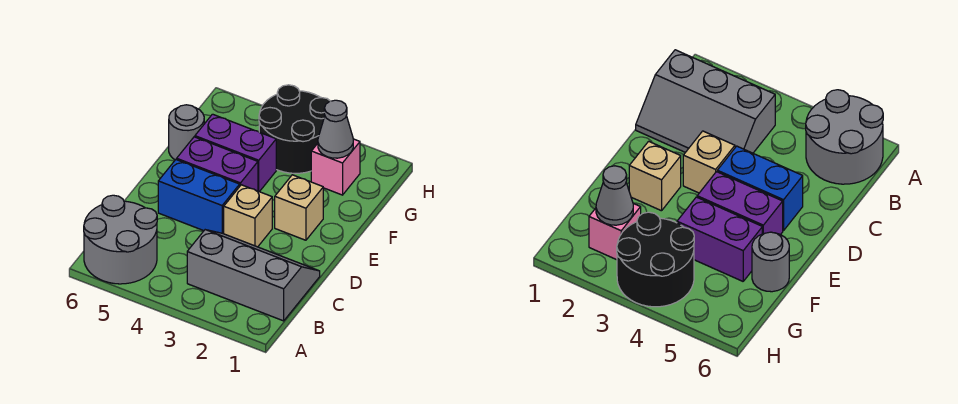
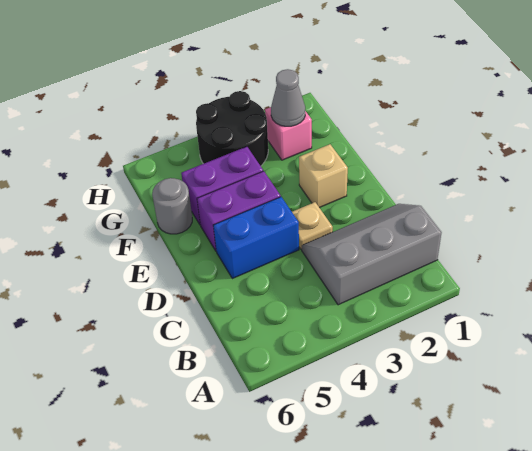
grey round brick A5:B6 level 1 -> none
tan brick D3 level 1 -> tan plate D3 level 1

